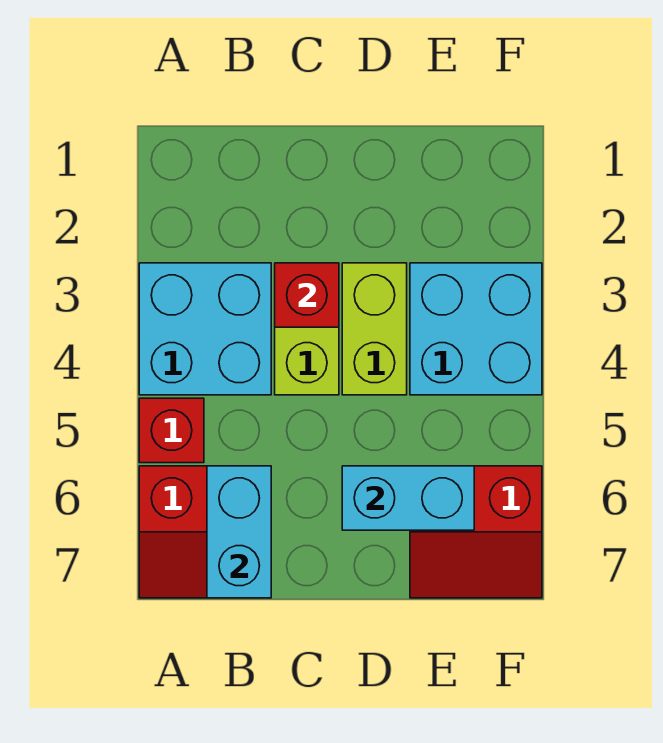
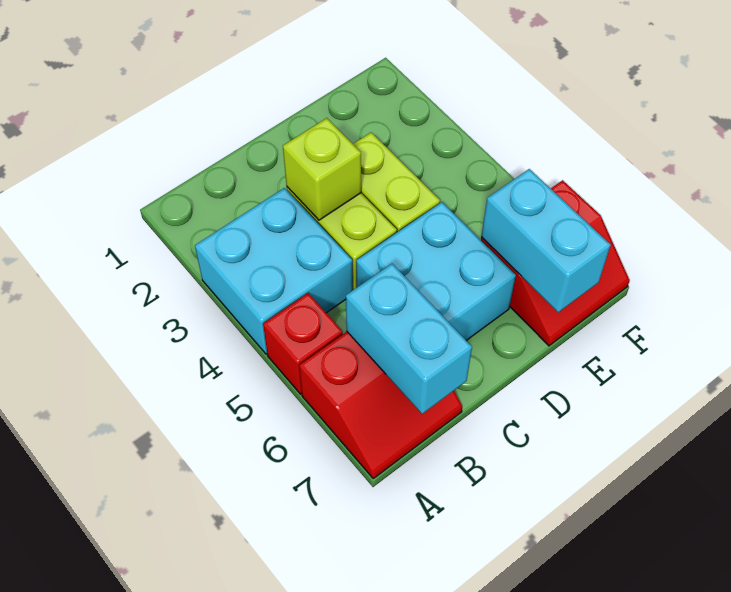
red brick C3 level 2 -> lime brick C3 level 2
cyan brick D6:E6 level 2 -> cyan brick E6:E7 level 2
cyan brick E3:F4 level 1 -> cyan brick C5:D6 level 1

